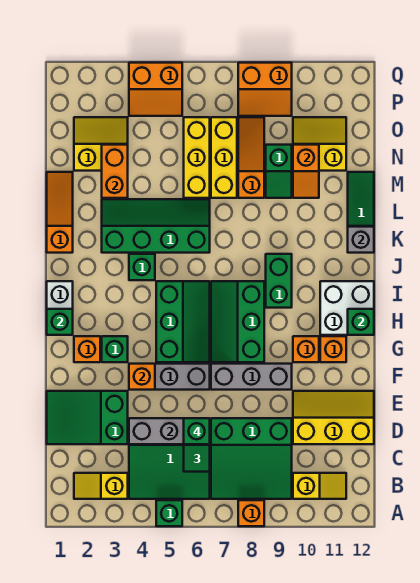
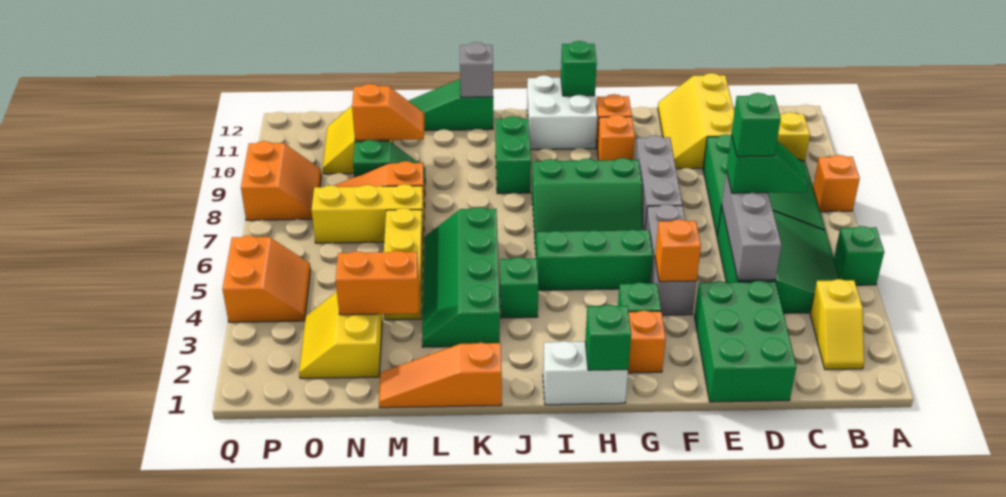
green slope D1:E3 level 1 top 3 -> green brick D1:E3 level 1
green brick I9:J9 level 1 -> green brick J9:J10 level 1
yellow brick M6:O6 level 1 -> yellow brick M4:M6 level 1

